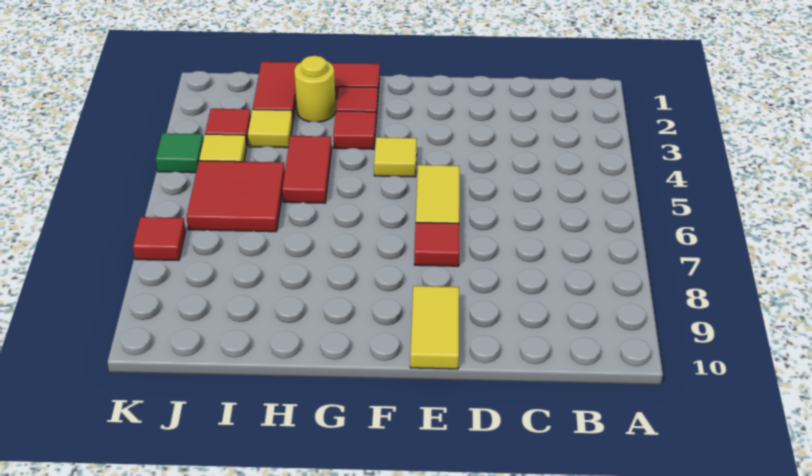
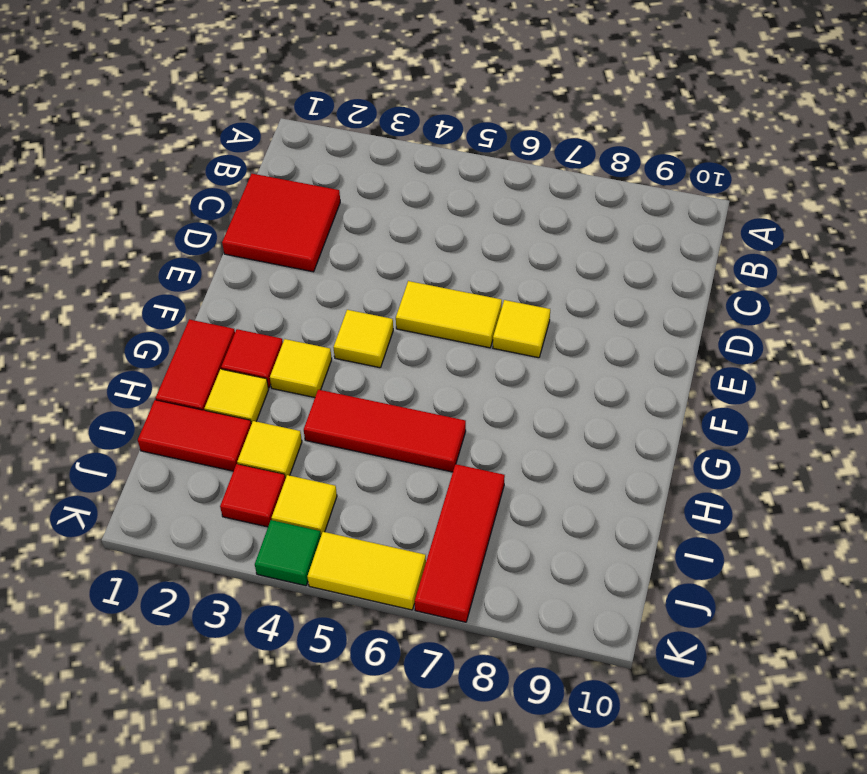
red tile E7 level 1 -> yellow tile E7 level 1
yellow tile E9:E10 level 1 -> yellow tile K5:K6 level 1
red tile G3 level 1 -> yellow tile G3 level 1
yellow round brick H2 level 1 -> yellow tile H2 level 1
red tile H4:H5 level 1 -> red tile H4:H6 level 1
red tile I5:J6 level 1 -> red tile C1:D2 level 1
red tile K7 level 1 -> red tile I7:K7 level 1

